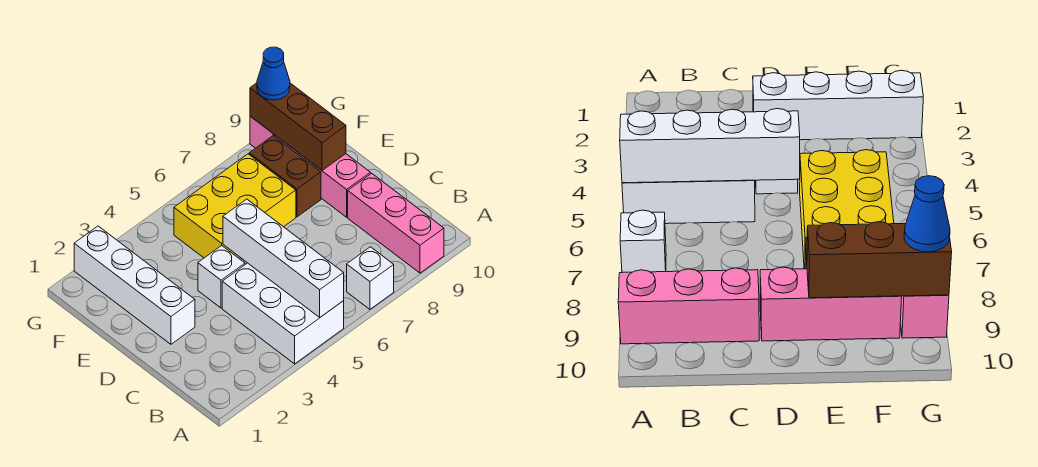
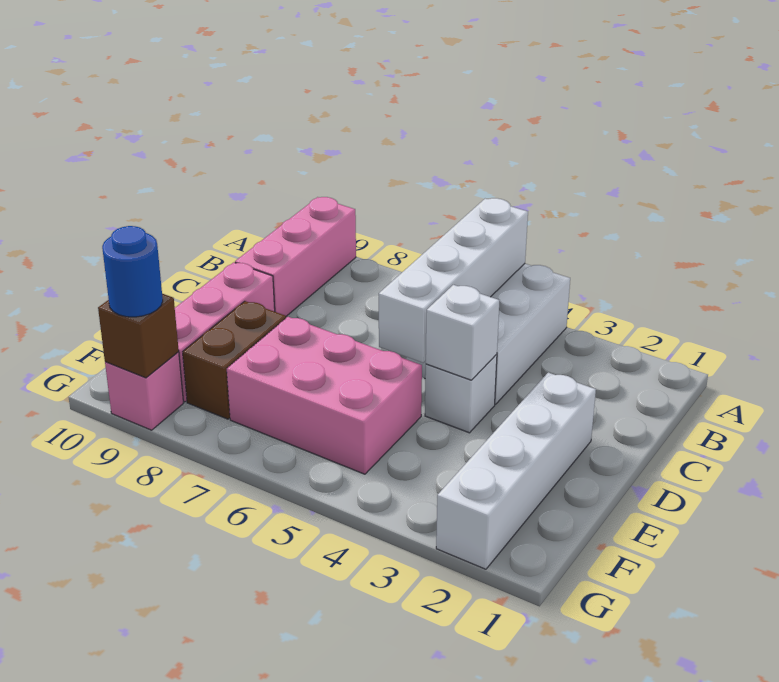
white brick A7 level 1 -> white brick D4 level 2
yellow brick E5:F7 level 1 -> pink brick E5:F7 level 1
brown brick E9:G9 level 2 -> brown brick G9 level 2
blue cone G9 level 3 -> blue round brick G9 level 3

